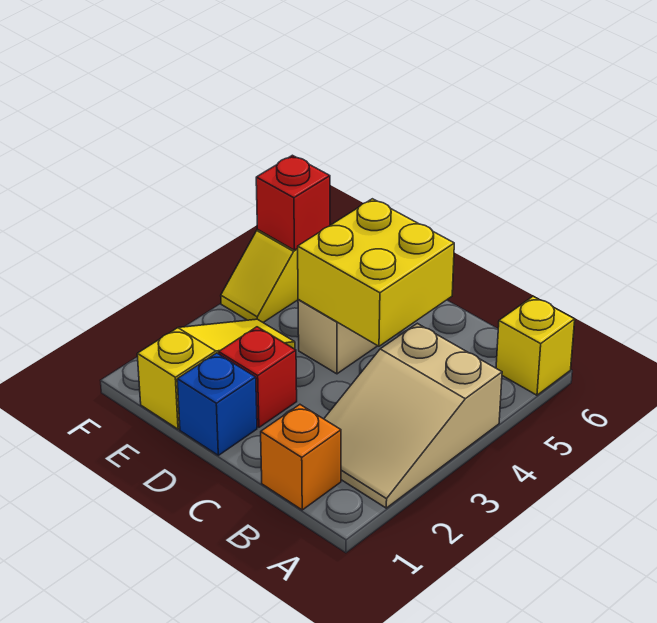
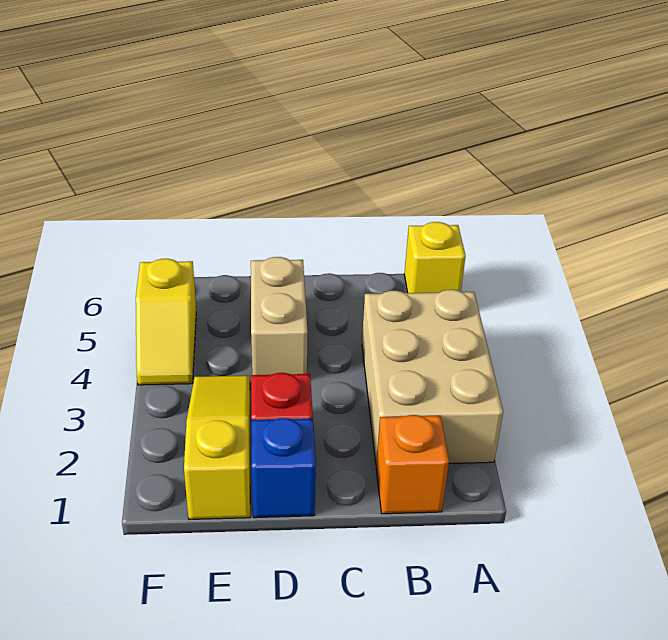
tan slope A2:B4 level 1 top 4 -> tan brick A2:B4 level 1
yellow brick C4:D5 level 2 -> none
red brick F5 level 2 -> none

